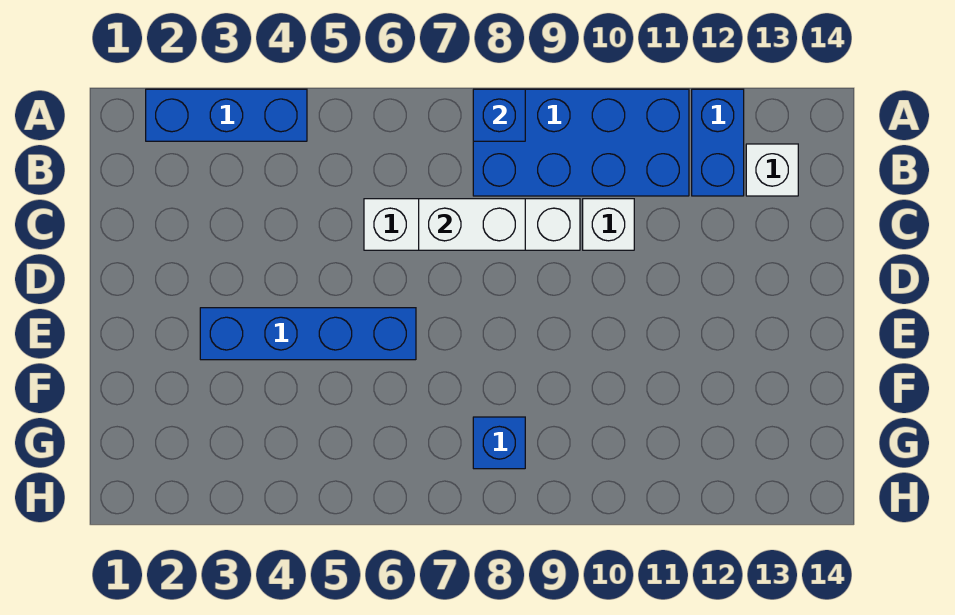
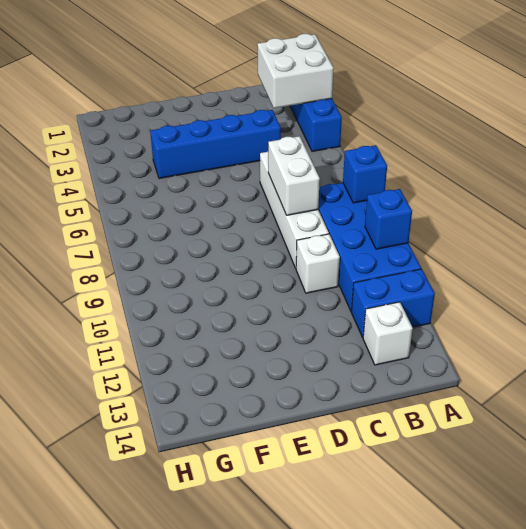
none -> white brick A2:B3 level 2
blue brick E3:E6 level 1 -> blue brick C4:F4 level 1
blue brick G8 level 1 -> blue brick A10 level 2

